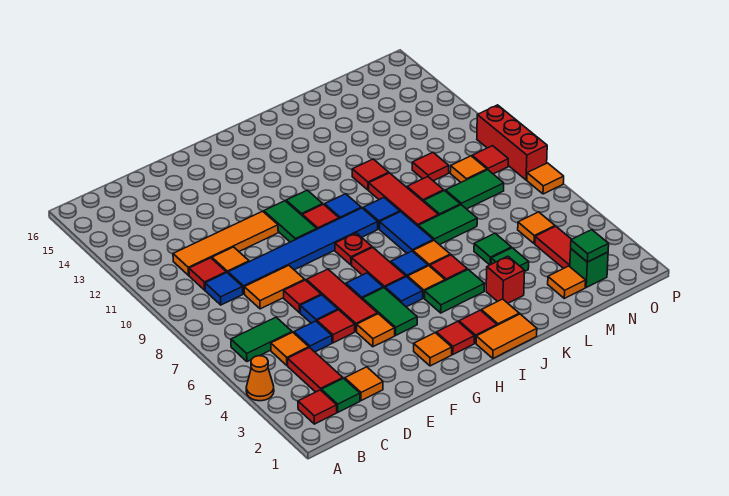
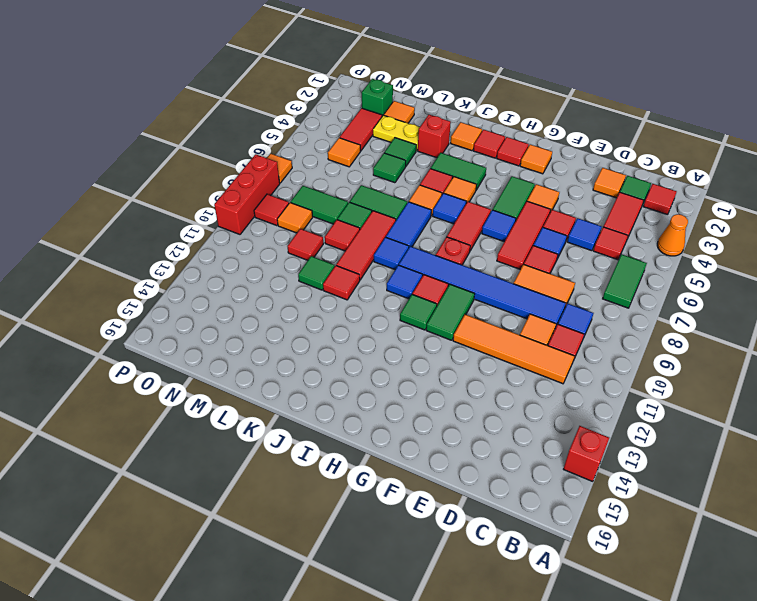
none -> red brick A14 level 1
green tile B6:C6 level 1 -> green tile B6:B7 level 1
orange tile C5 level 1 -> red tile C5 level 1
blue tile H5 level 1 -> none
orange tile I1:J1 level 1 -> none
none -> yellow plate L3:M3 level 1
green tile N2 level 2 -> green tile L11 level 1

